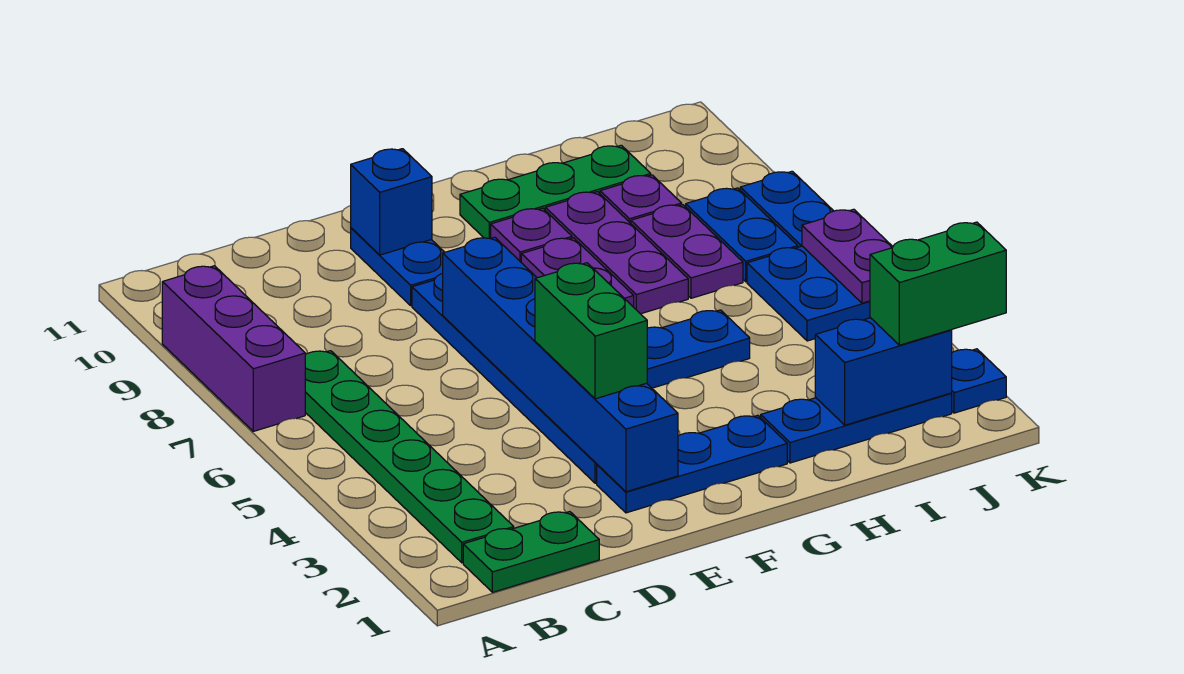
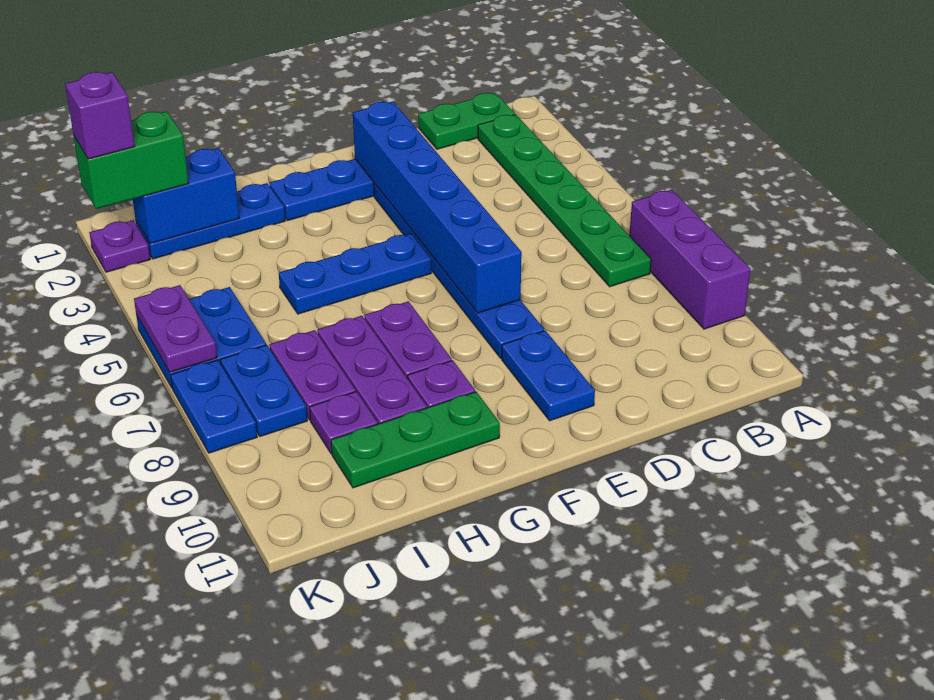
green brick E3:E4 level 3 -> none
blue brick E10 level 2 -> none
blue plate K2 level 1 -> purple plate K2 level 1
none -> purple brick K2 level 4

